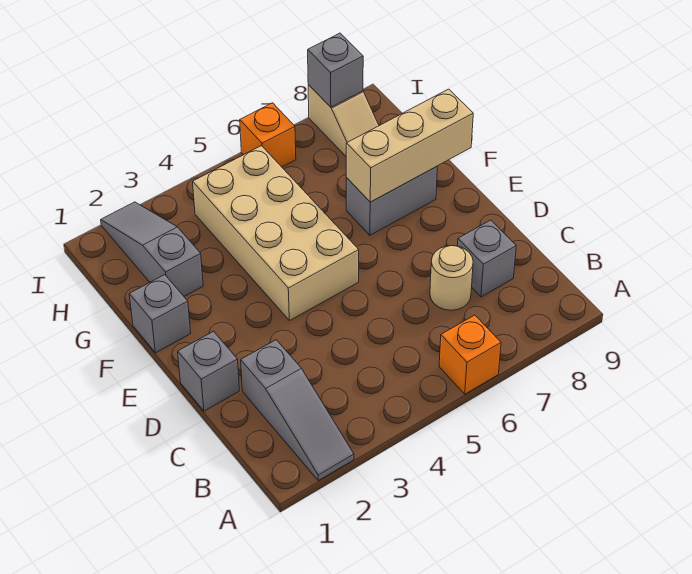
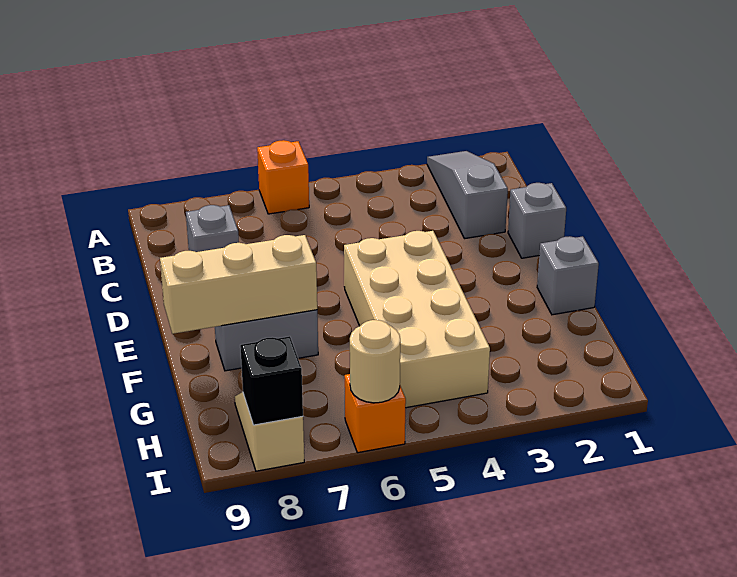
tan round brick C7 level 1 -> tan round brick I6 level 2
grey slope G2:I2 level 1 top G -> none
grey brick I8 level 2 -> black brick I8 level 2

